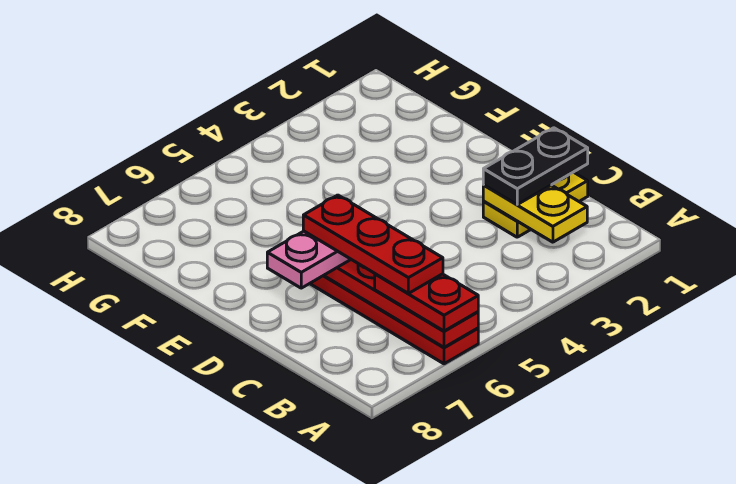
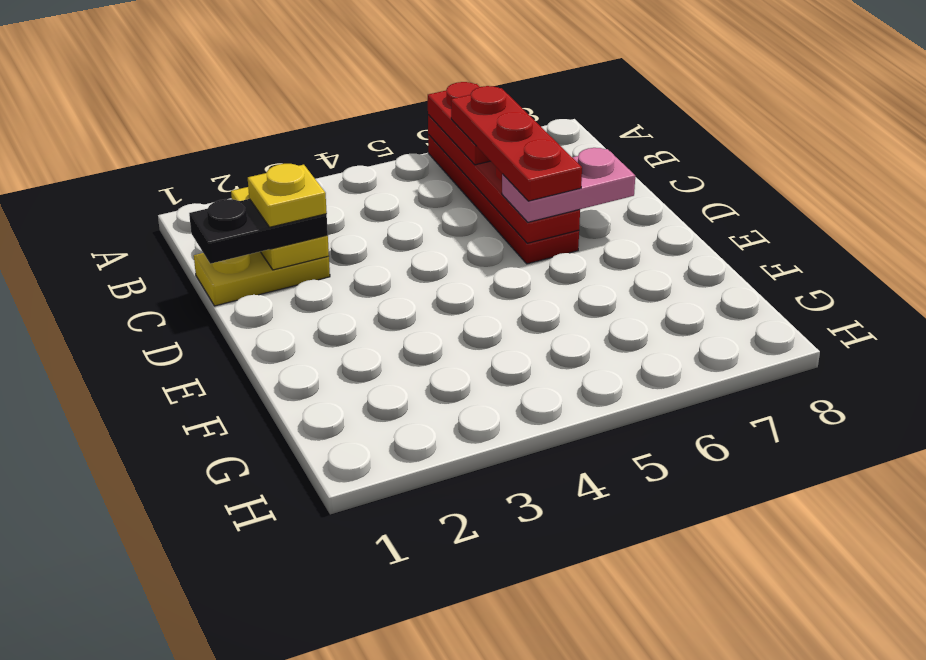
none -> yellow plate C2 level 4

